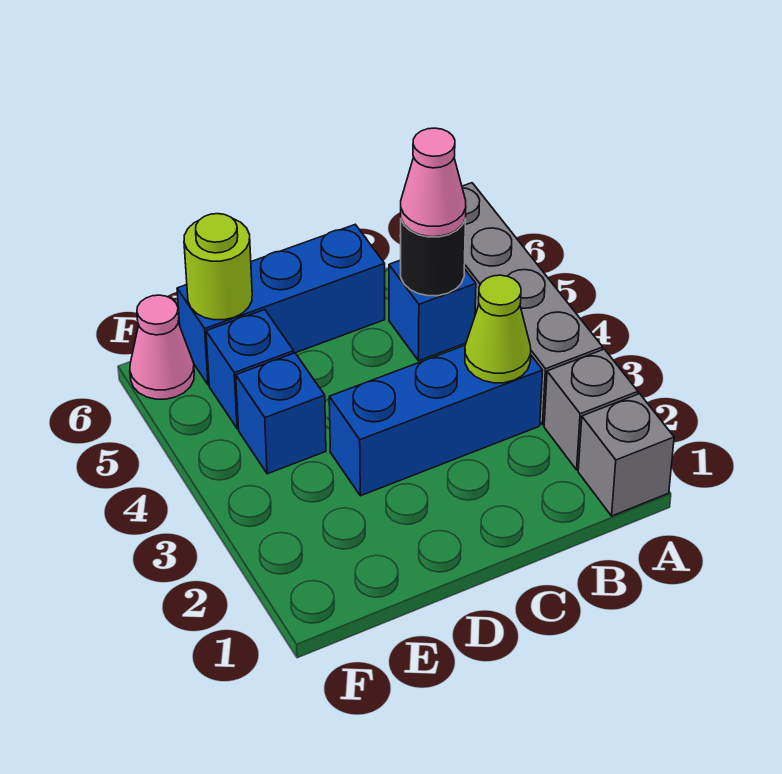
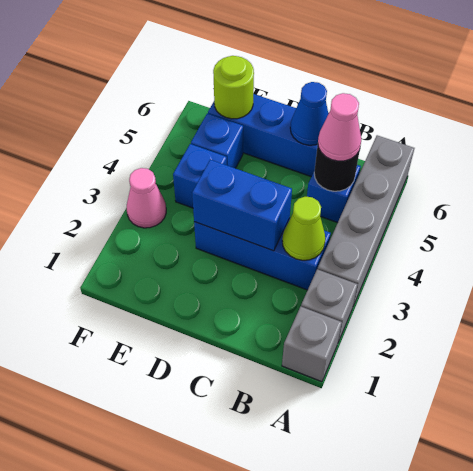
none -> blue brick C3:D3 level 2
none -> blue cone C6 level 2
pink cone F6 level 1 -> pink cone F3 level 1

